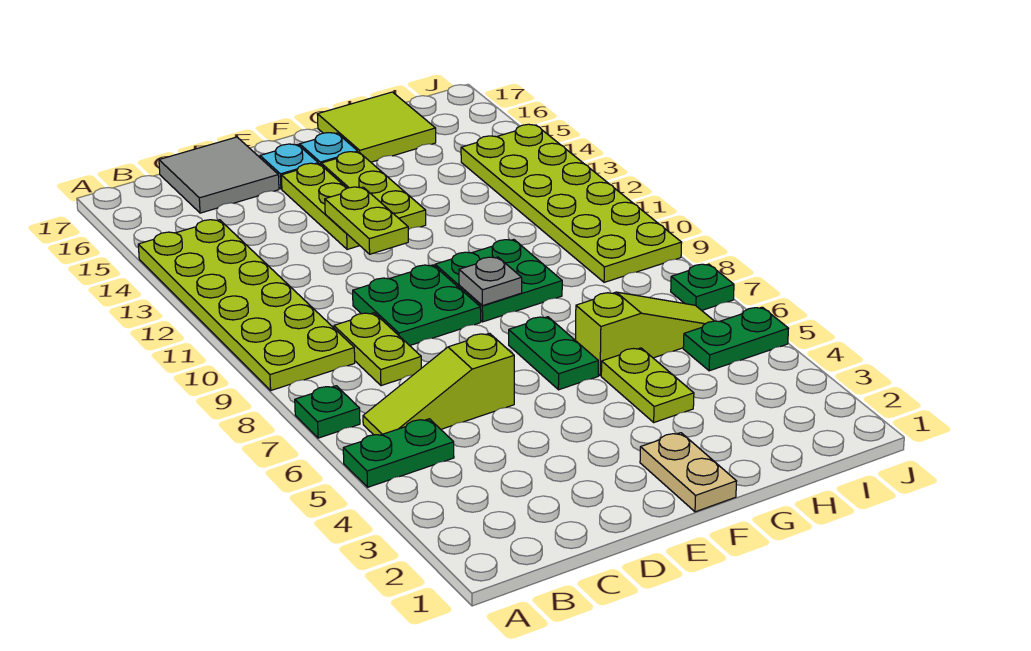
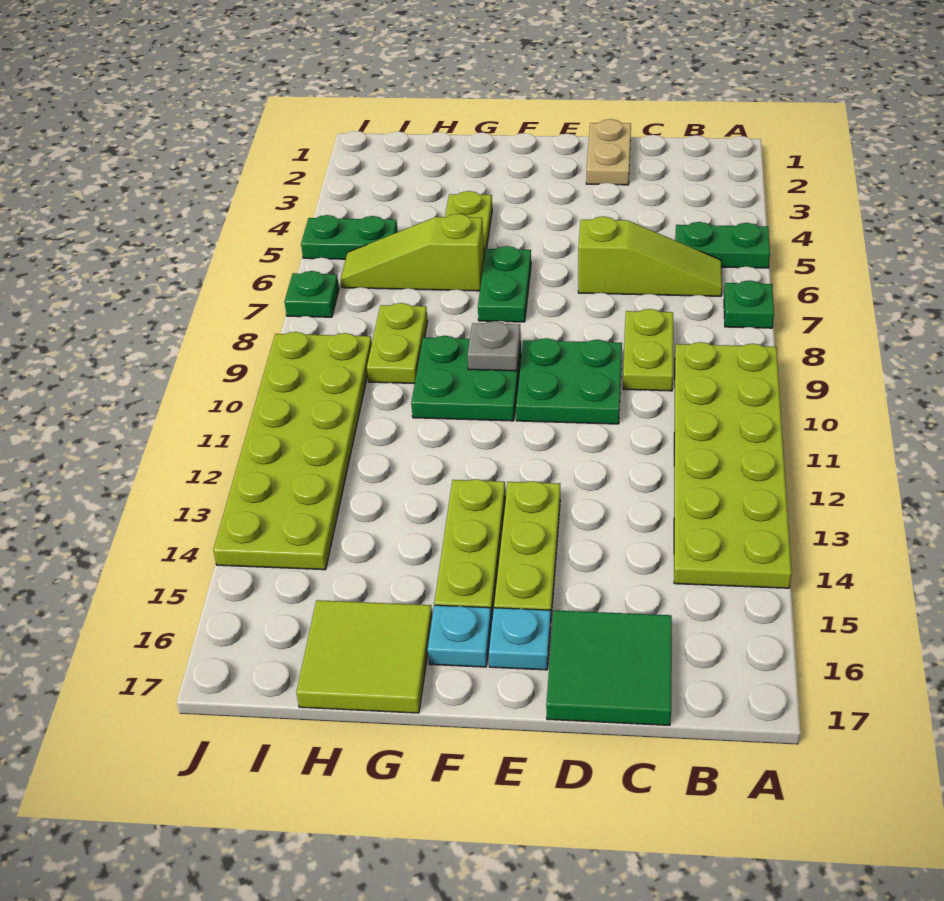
grey tile C16:D17 level 1 -> green tile C16:D17 level 1
lime plate E12:E13 level 2 -> lime plate H8:H9 level 1
tan plate F1:F2 level 1 -> tan plate D1:D2 level 1

